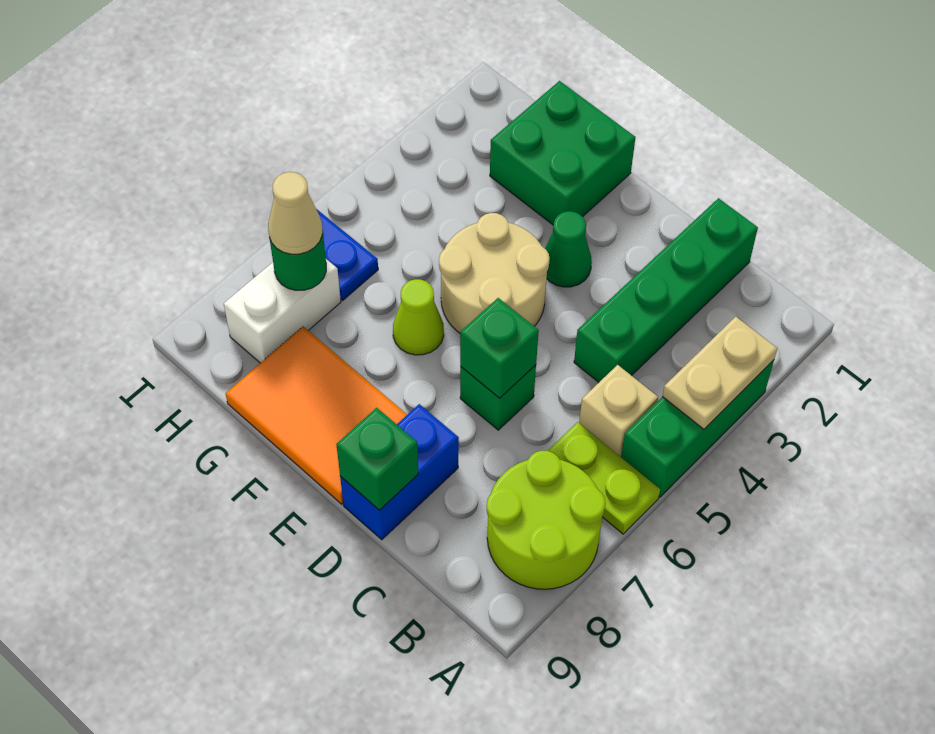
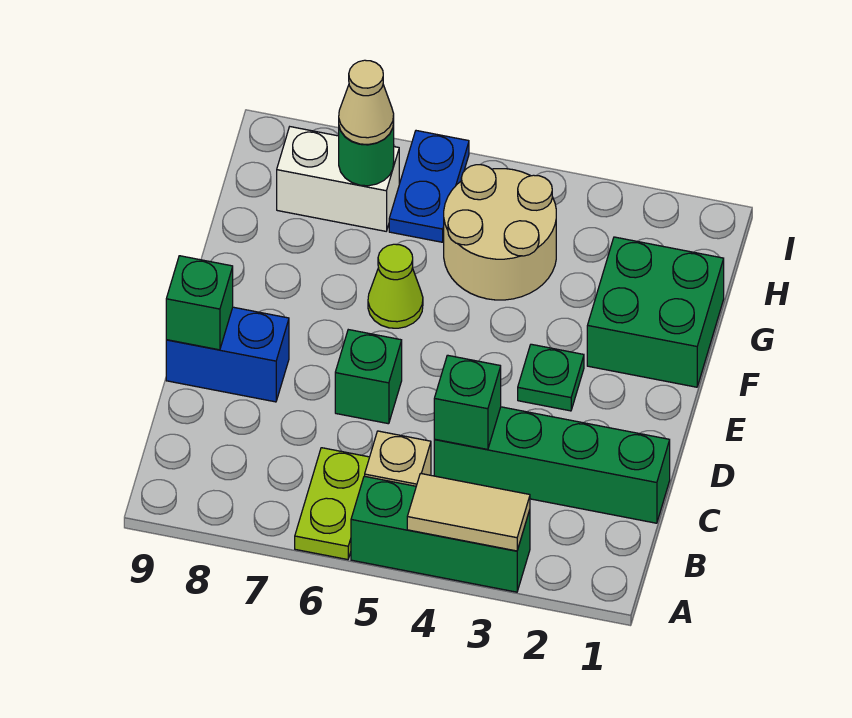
tan plate A3:A4 level 2 -> tan tile A3:A4 level 2
lime round brick A7:B8 level 1 -> none
green brick D6 level 2 -> green brick C4 level 2
green cone E3 level 1 -> green plate E3 level 1
tan round brick E4:F5 level 1 -> tan round brick G4:H5 level 1
orange tile E8:G9 level 1 -> none

